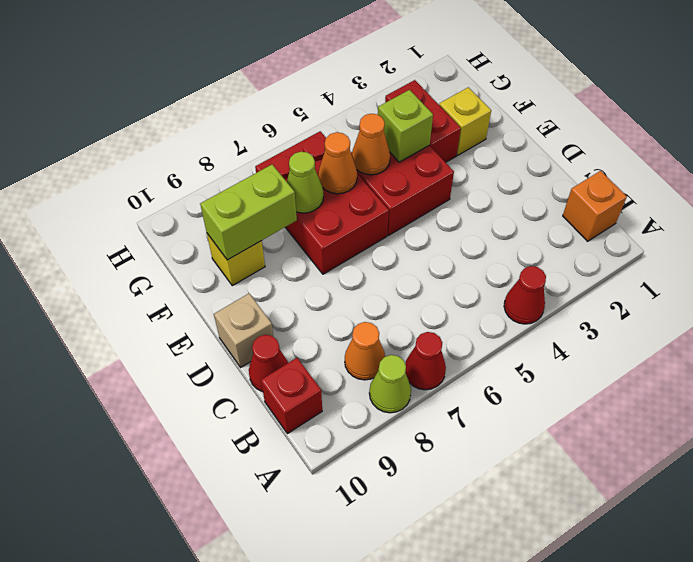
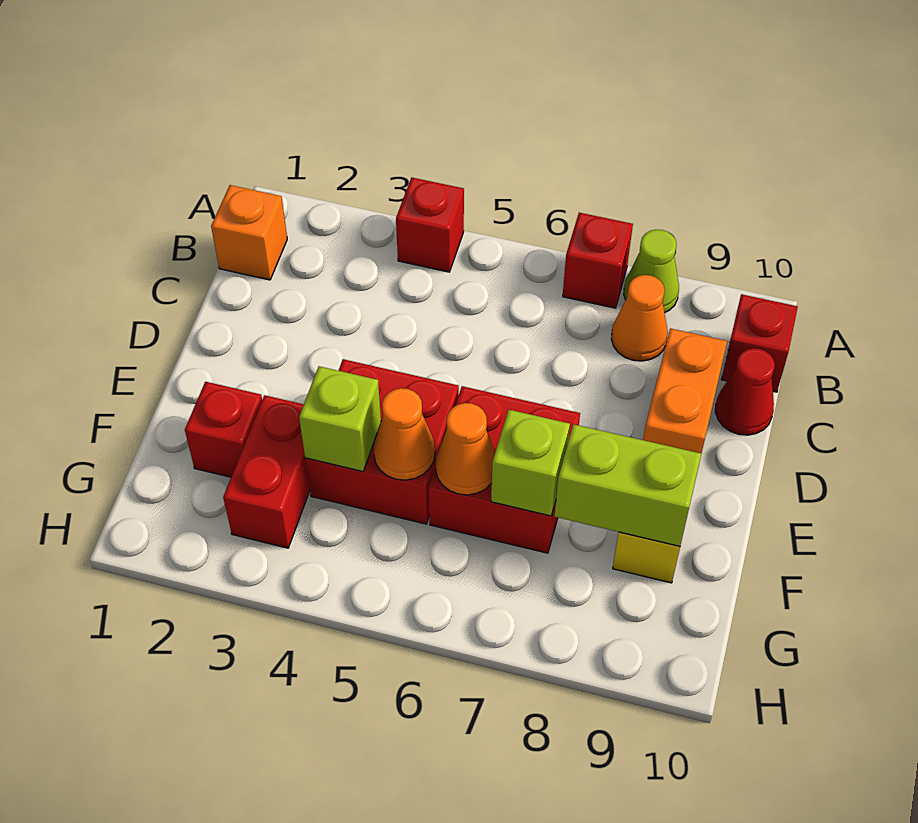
red cone A4 level 1 -> red brick A4 level 1
red cone A7 level 1 -> red brick A7 level 1
none -> orange brick C9:D9 level 1
tan brick D10 level 1 -> none
red brick E6:G7 level 1 -> red brick E6:F7 level 1
yellow brick F2 level 1 -> red brick F2 level 1
lime cone F7 level 2 -> lime brick F7 level 2

